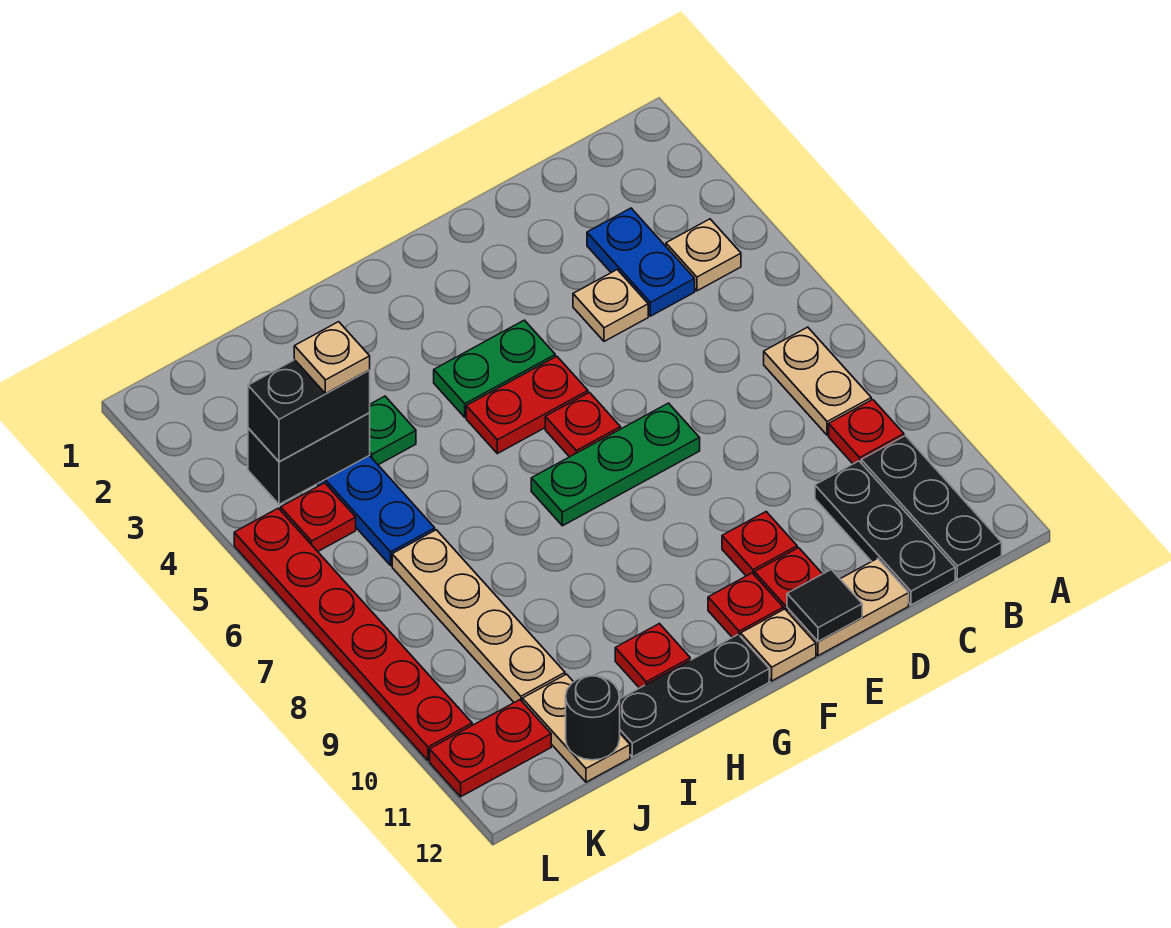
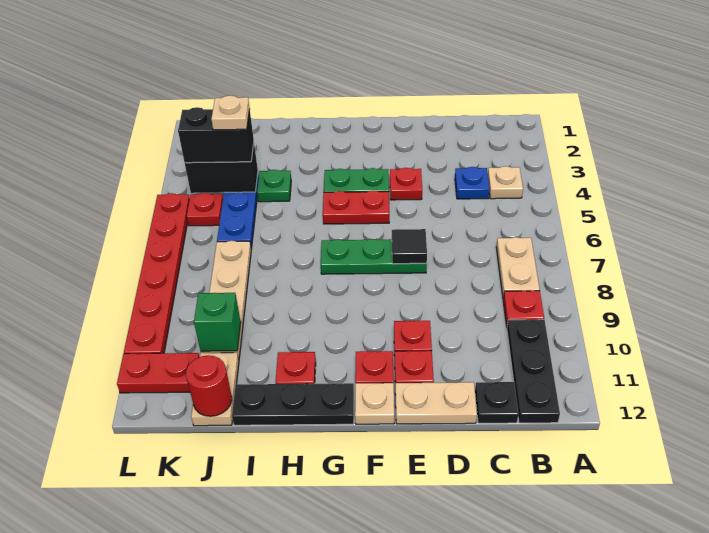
blue plate C3:C4 level 1 -> blue plate C4 level 1
black plate C10:C12 level 1 -> black plate C12 level 1
tan plate D4 level 1 -> none
black tile E12 level 2 -> black tile E7 level 2
red plate F6 level 1 -> red plate E4 level 1
none -> green brick J10 level 2
black round brick J12 level 2 -> red round brick J12 level 2

